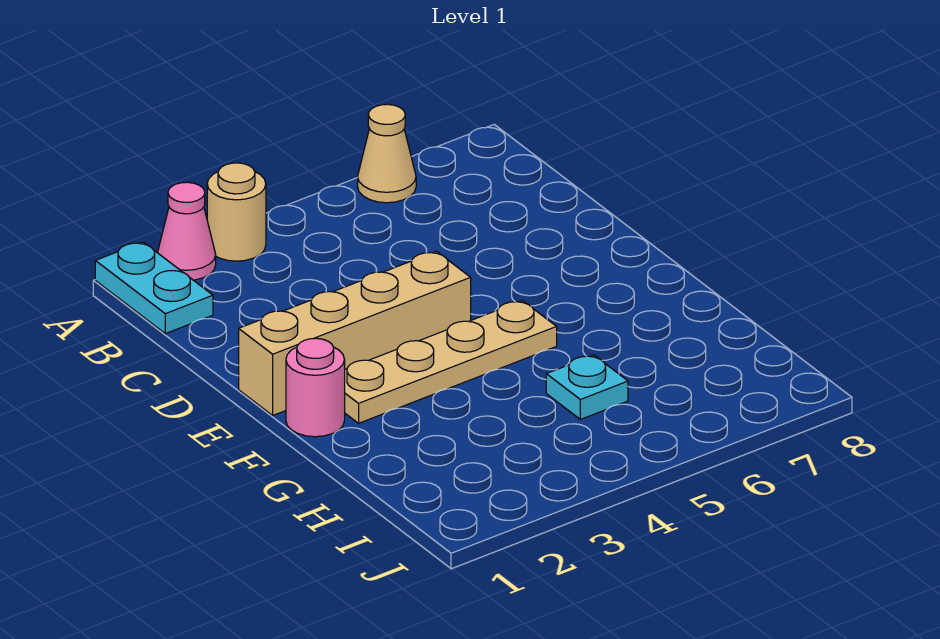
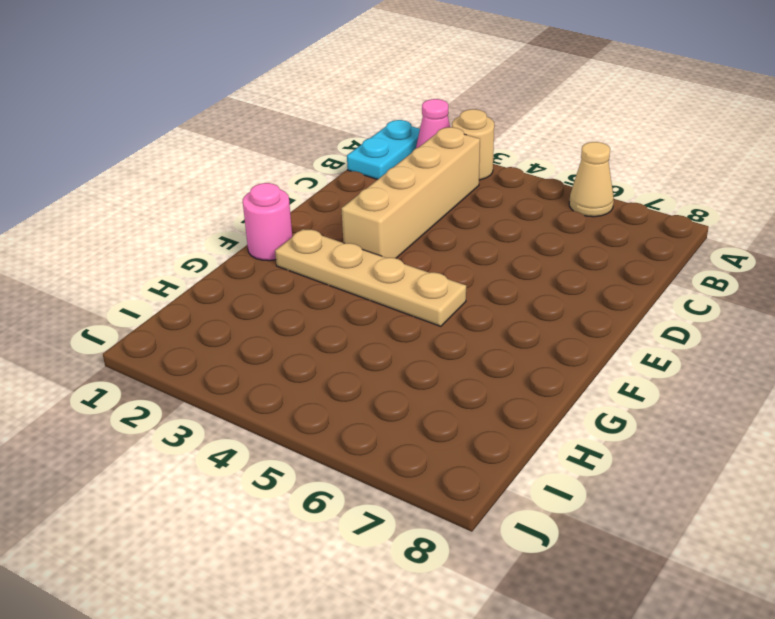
tan brick E1:E4 level 1 -> tan brick B3:E3 level 1
cyan plate H5 level 1 -> none

